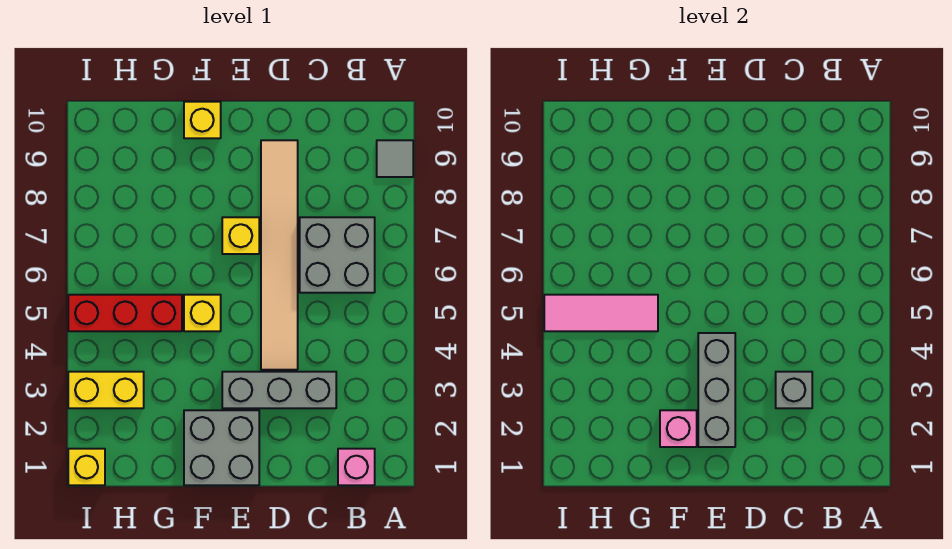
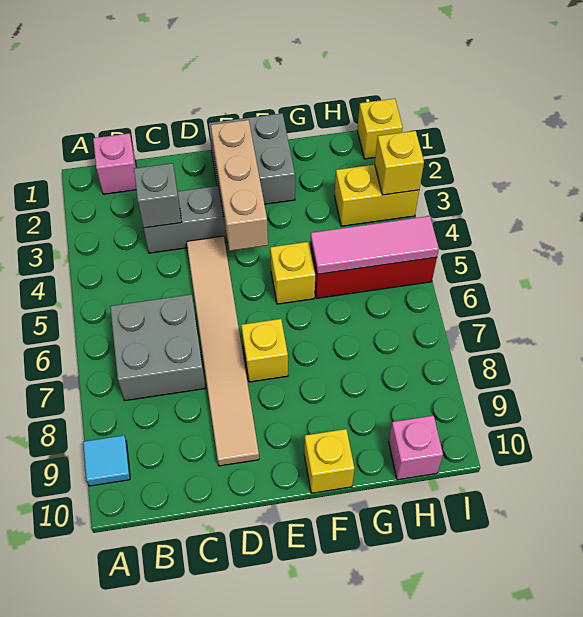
grey tile A9 level 1 -> cyan tile A9 level 1
grey brick E2:E4 level 2 -> tan brick E2:E4 level 2
pink brick F2 level 2 -> pink brick H10 level 1
none -> yellow brick I3 level 2

